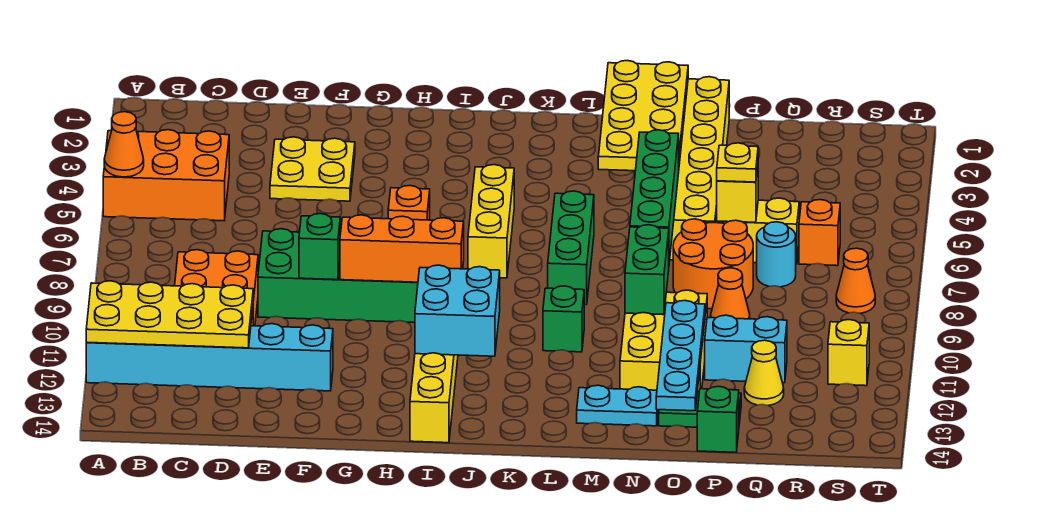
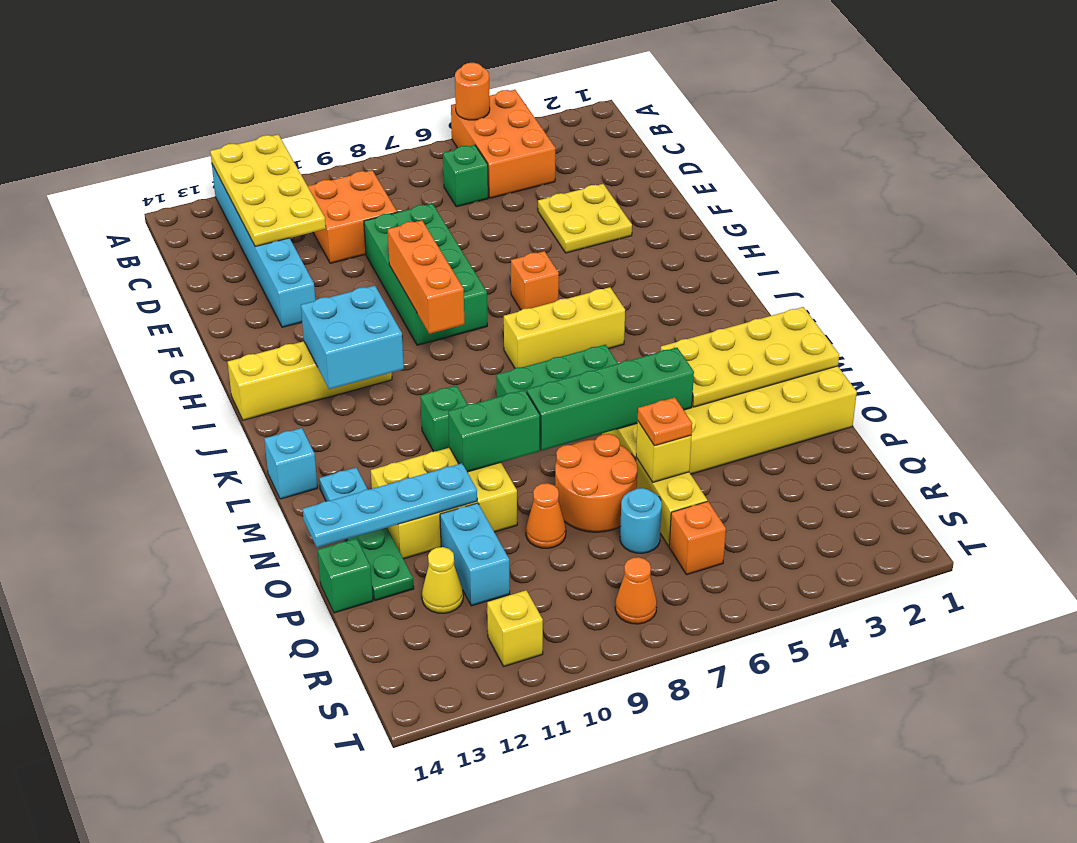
orange cone A5 level 2 -> orange round brick A5 level 2
green brick F9 level 2 -> green brick C6 level 1
none -> cyan brick L14 level 1
yellow plate P6 level 3 -> orange plate P6 level 3

